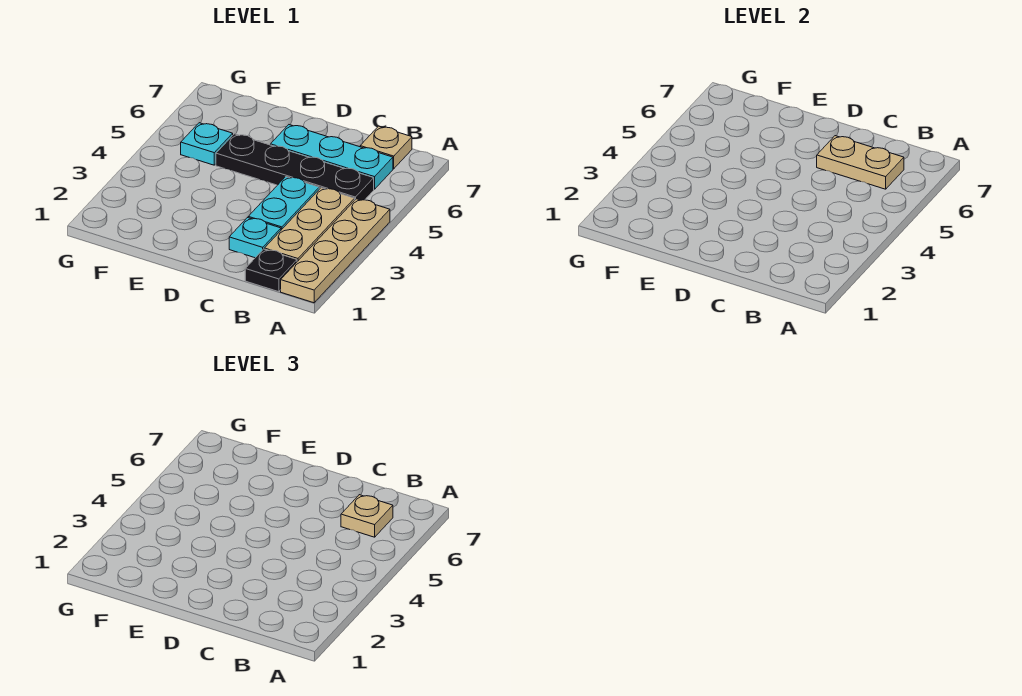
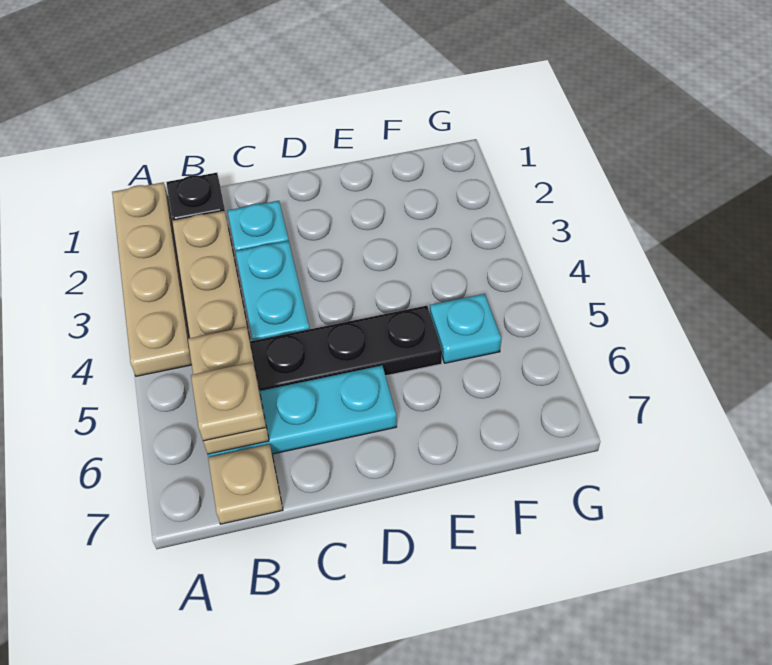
tan plate B6:C6 level 2 -> tan plate B5:B6 level 2

